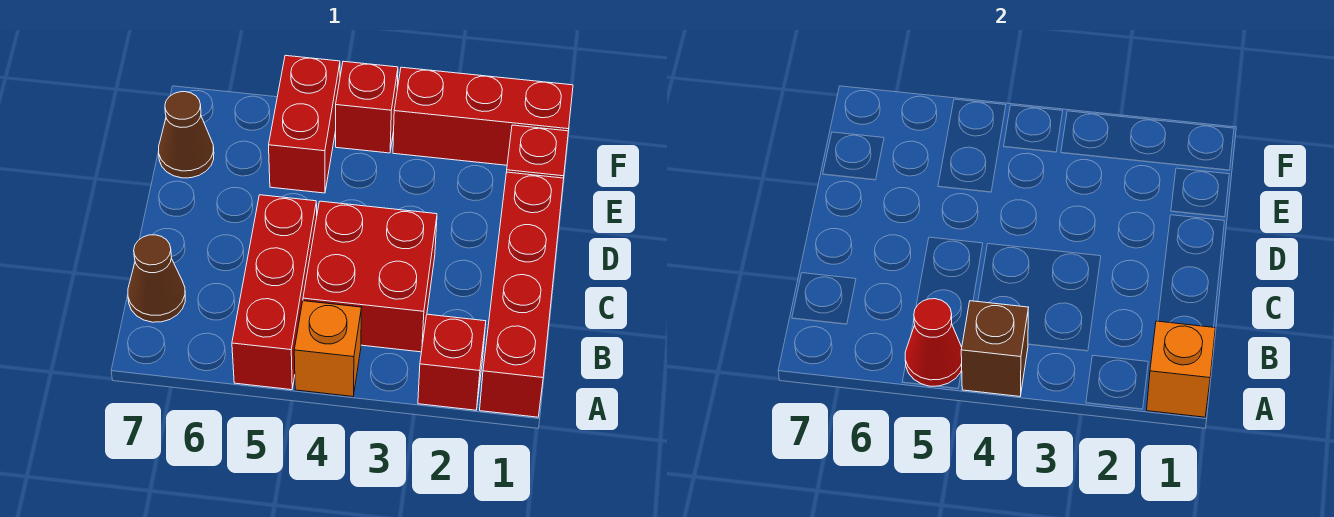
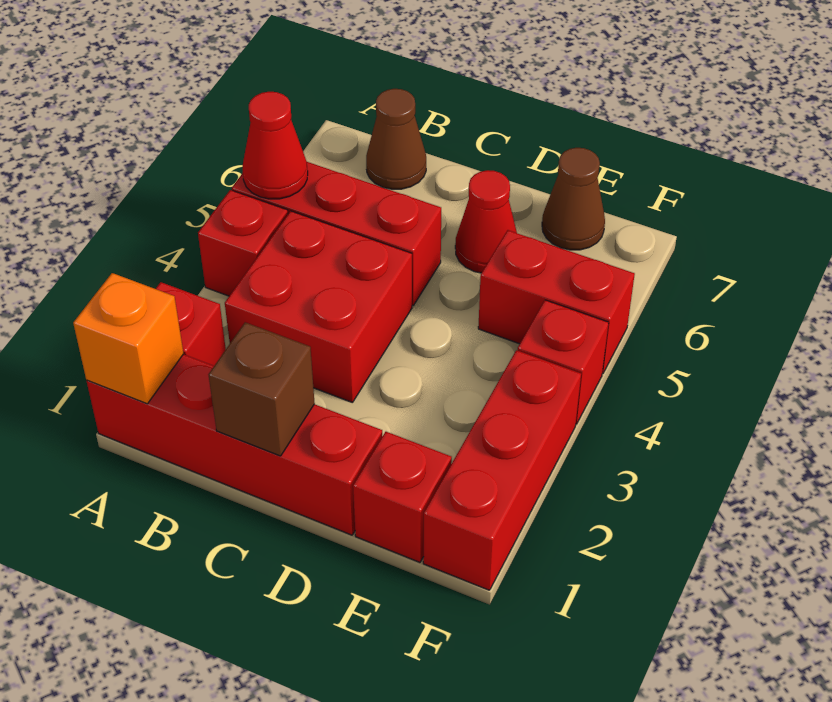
orange brick A4 level 1 -> red brick A4 level 1
brown brick A4 level 2 -> brown brick C1 level 2
none -> red cone D6 level 1

